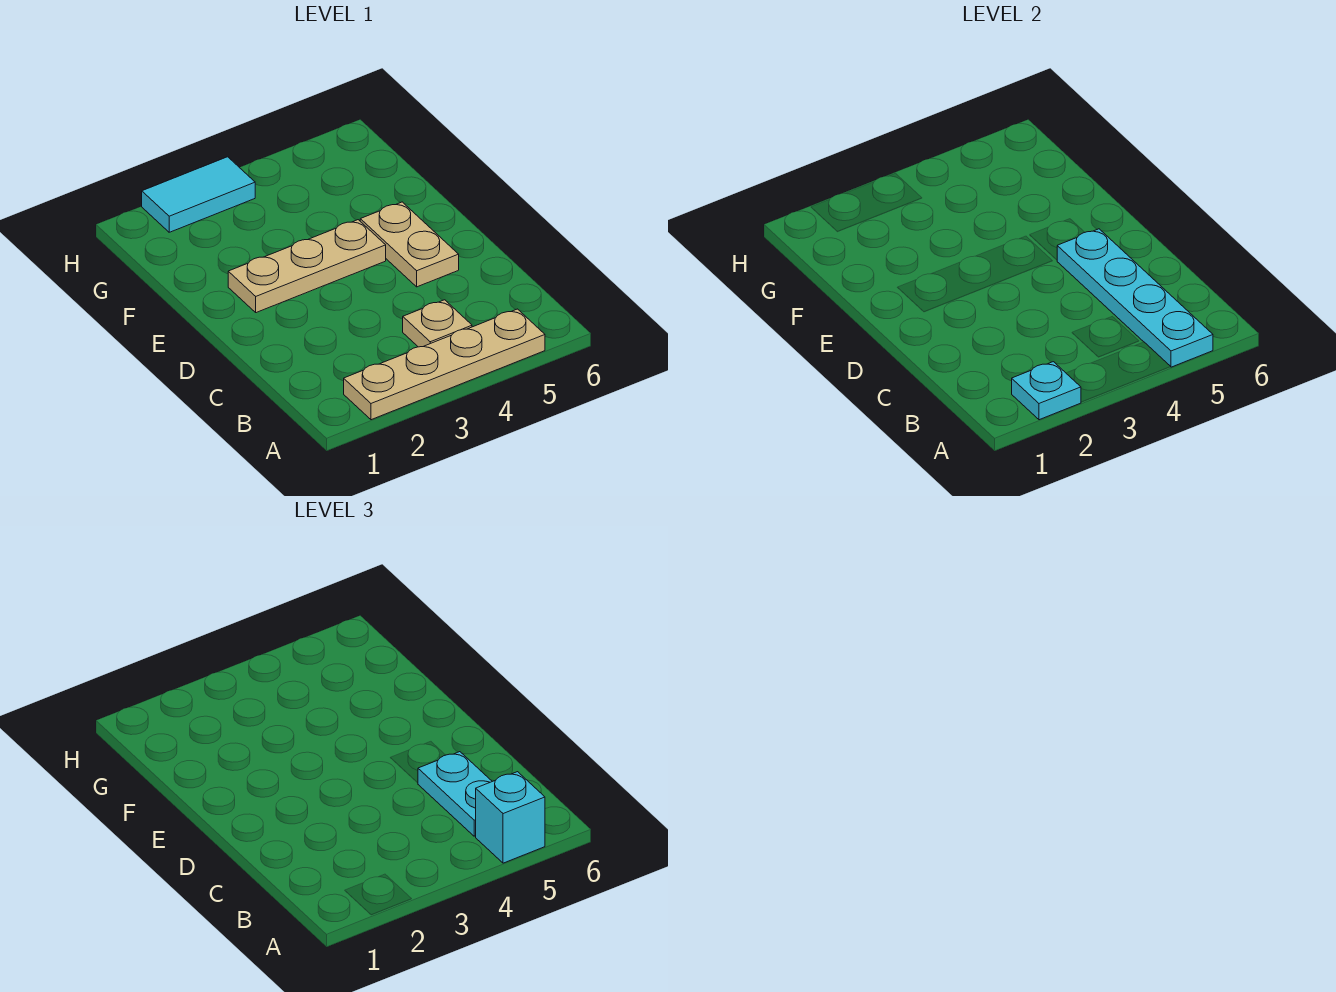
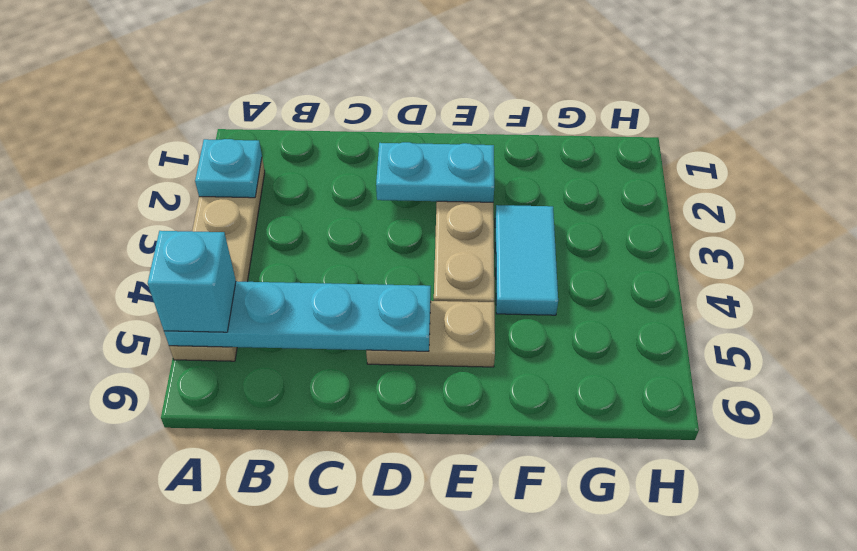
tan plate B4 level 1 -> none
cyan plate B5:C5 level 3 -> cyan plate D2:E2 level 2
cyan tile H2:H3 level 1 -> cyan tile F3:F4 level 1

